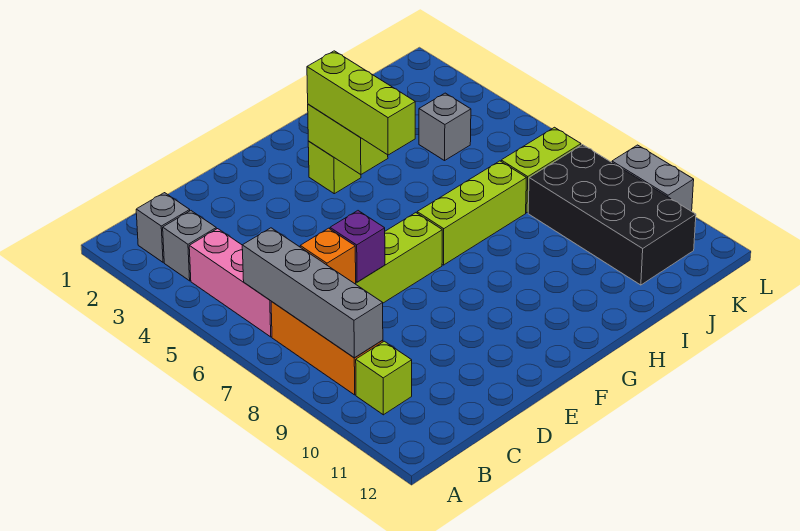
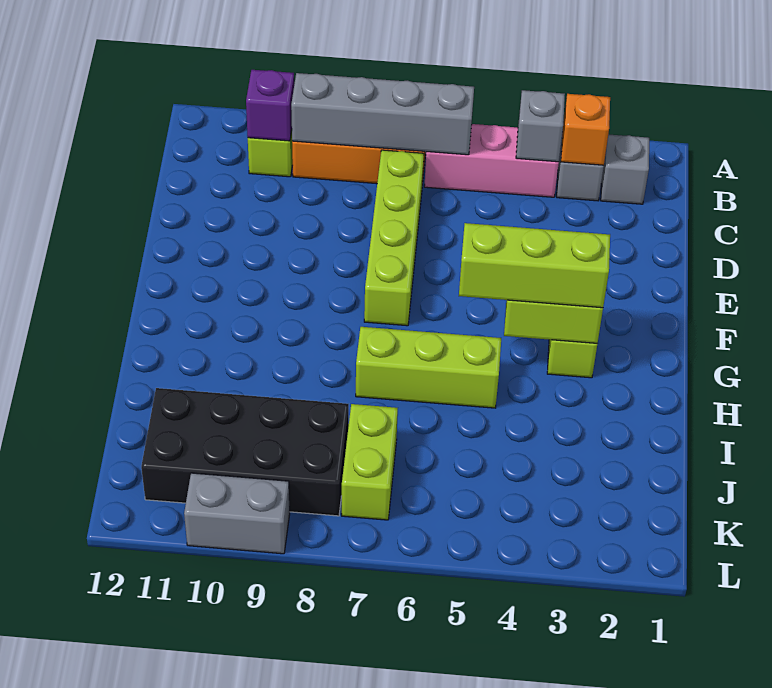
orange brick C7 level 2 -> orange brick B3 level 2
purple brick D7 level 2 -> purple brick B10 level 2
lime brick G7:I7 level 1 -> lime brick H5:H7 level 1
grey brick J4 level 1 -> grey brick B4 level 2

